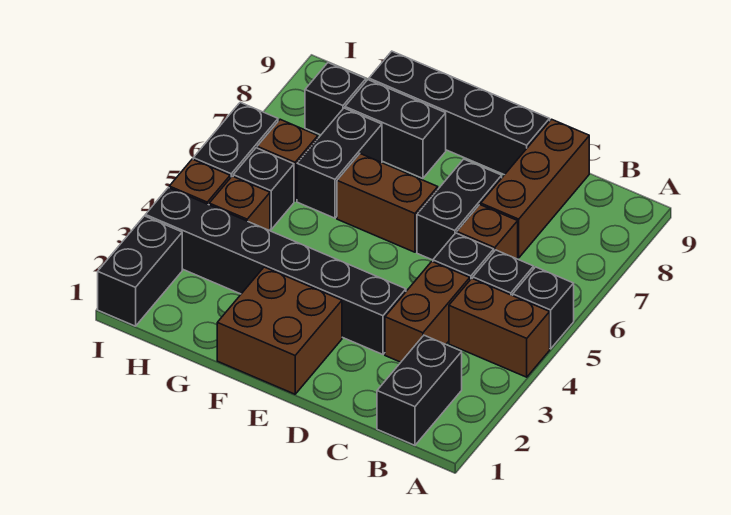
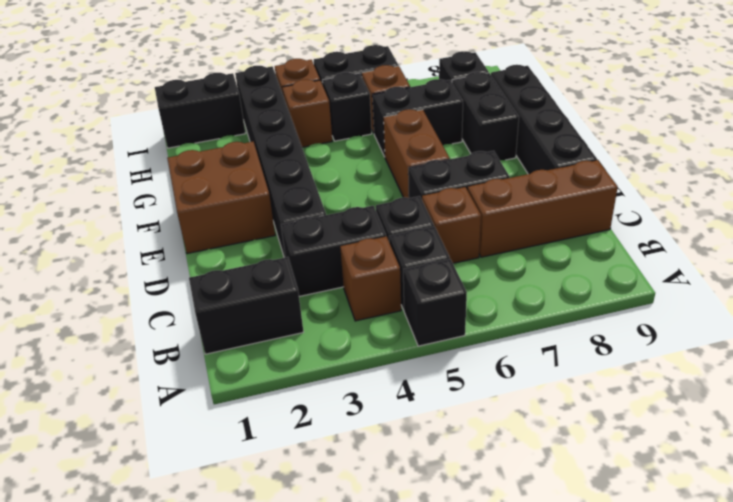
brown brick A4:B4 level 1 -> brown brick B4 level 1
brown brick C3:C4 level 1 -> black brick C3:C4 level 1

